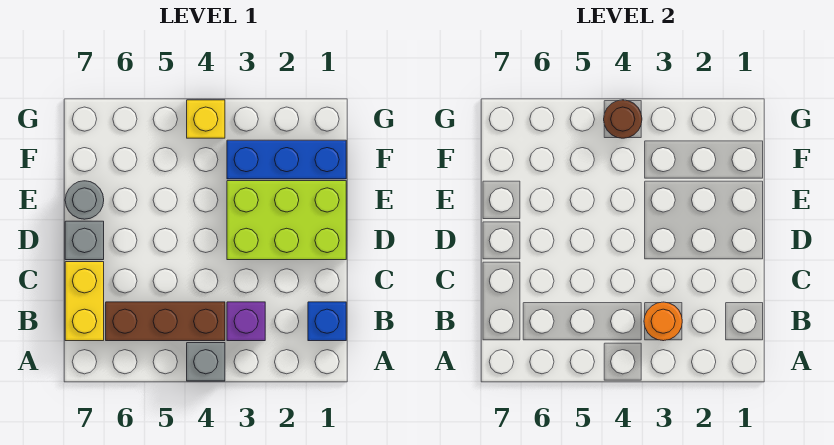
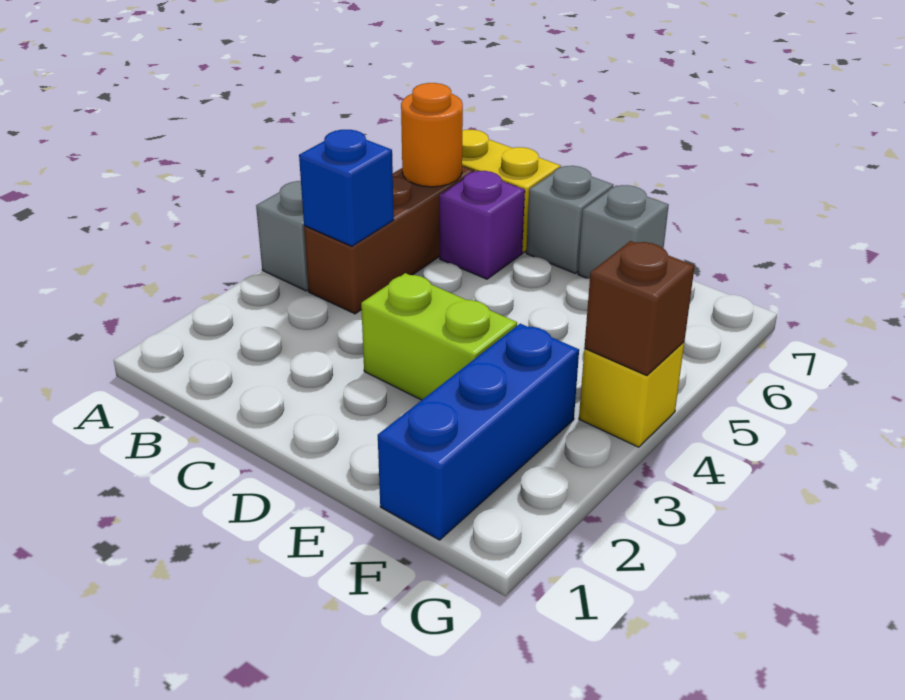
blue brick B1 level 1 -> blue brick B4 level 2
purple brick B3 level 1 -> purple brick C6 level 1
orange round brick B3 level 2 -> orange round brick B6 level 2
lime brick D1:E3 level 1 -> lime brick D3:E3 level 1
grey round brick E7 level 1 -> grey brick E7 level 1
brown round brick G4 level 2 -> brown brick G4 level 2

